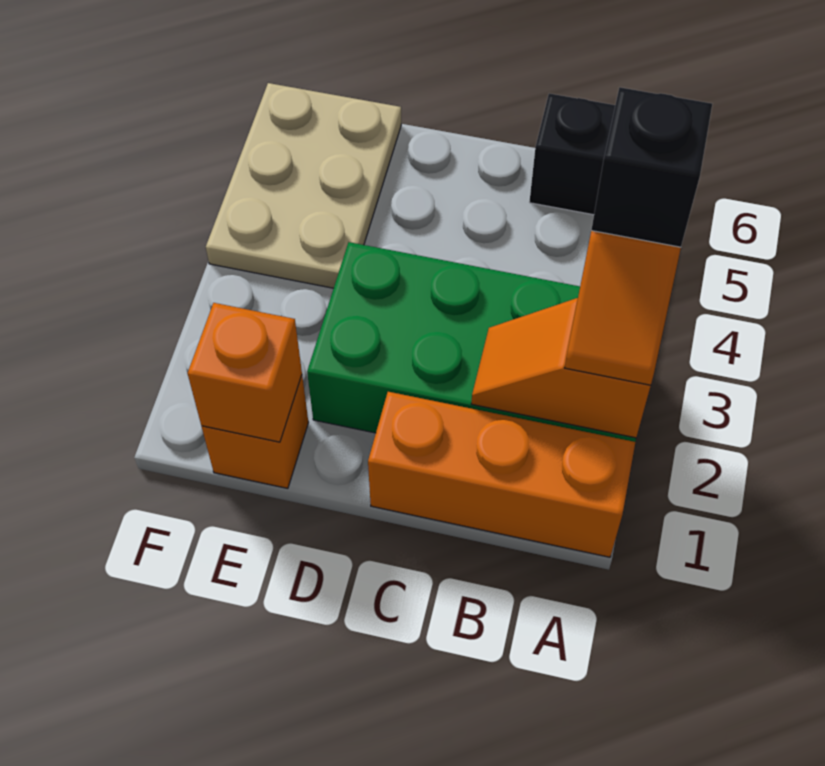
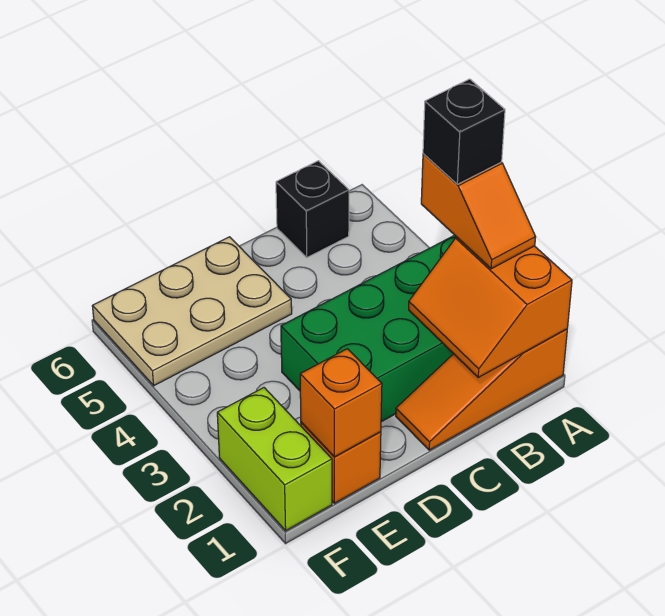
orange brick A1:C1 level 1 -> orange slope A1:C1 level 1 top A
orange slope A2:B2 level 2 top A -> orange slope A1:B2 level 2 top A
tan plate E4:F6 level 1 -> tan plate D5:F6 level 1
none -> lime brick F1:F2 level 1

